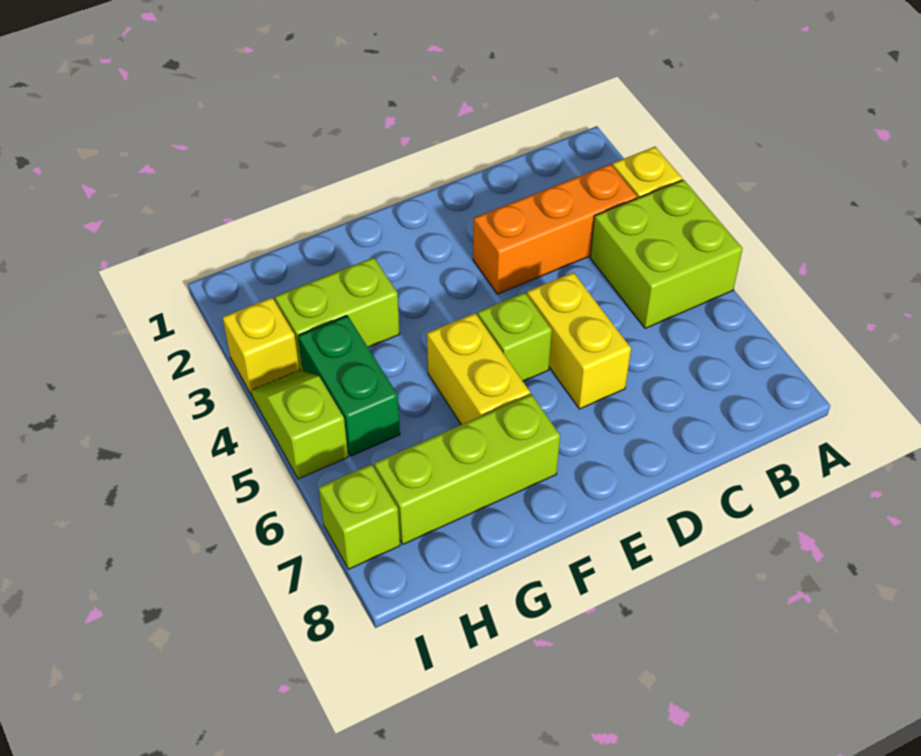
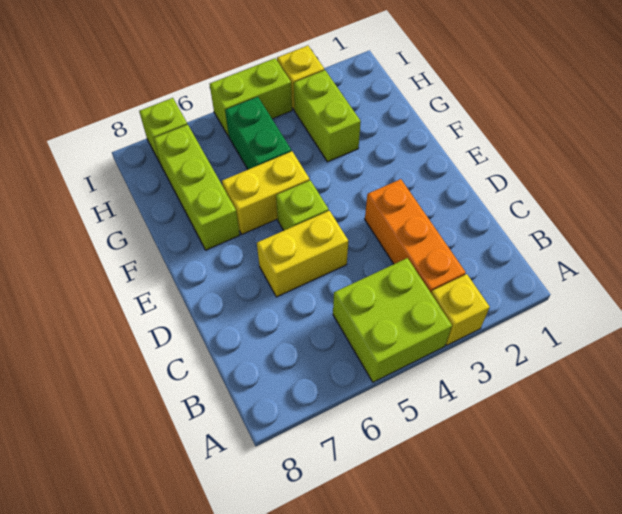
green brick H4:H5 level 1 -> green brick G5:H5 level 1
lime slope I4:I5 level 1 top 5 -> lime brick I4:I5 level 1

